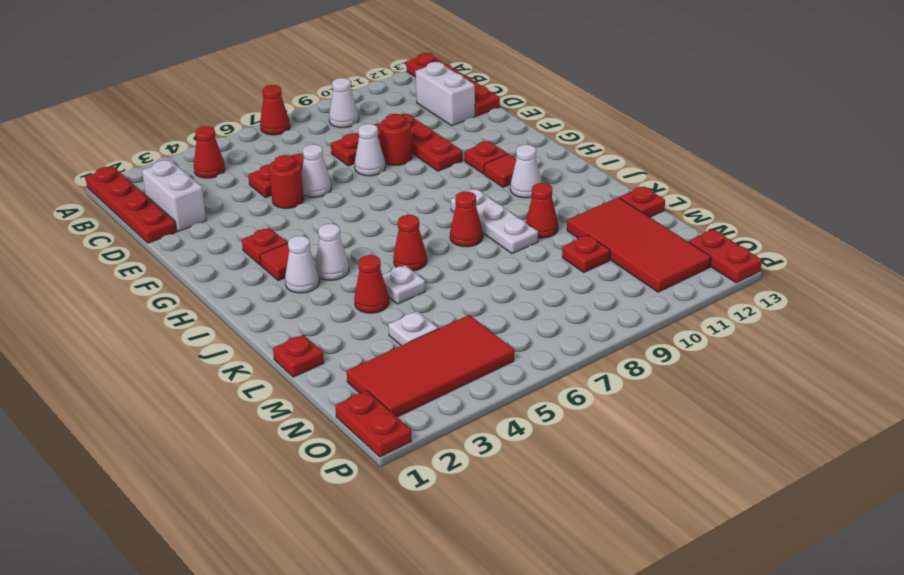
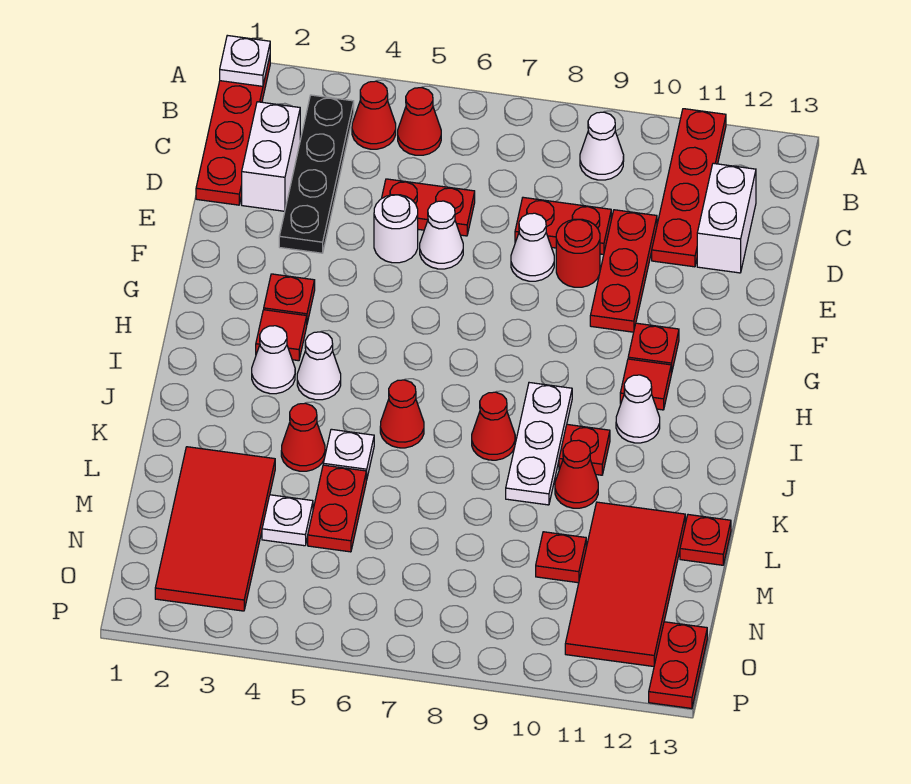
none -> white plate A1 level 2
red cone A7 level 1 -> red cone B5 level 1
red plate A13:D13 level 1 -> red plate A11:D11 level 1
none -> black plate B3:E3 level 1
red round brick E5 level 1 -> white round brick E5 level 1
red plate L1 level 1 -> red plate J10 level 1
red tile N2:O5 level 1 -> red tile L2:O3 level 1
red plate O1:P1 level 1 -> red plate L5:M5 level 1

